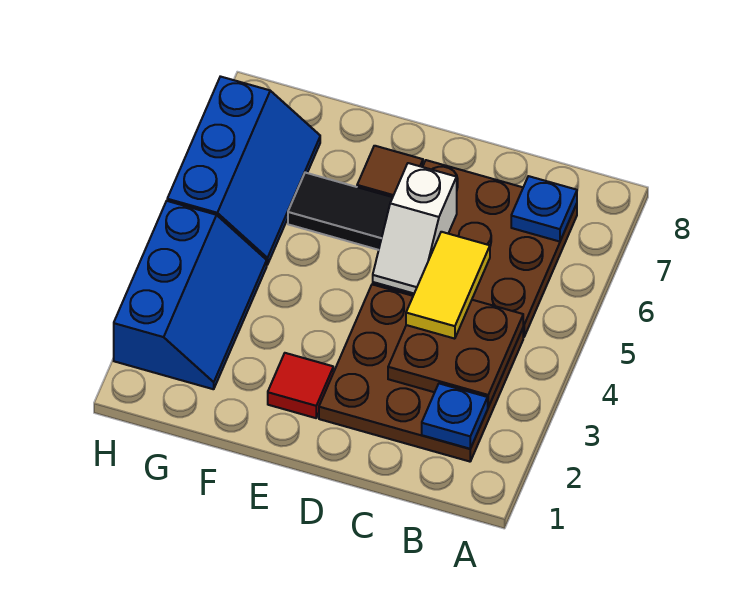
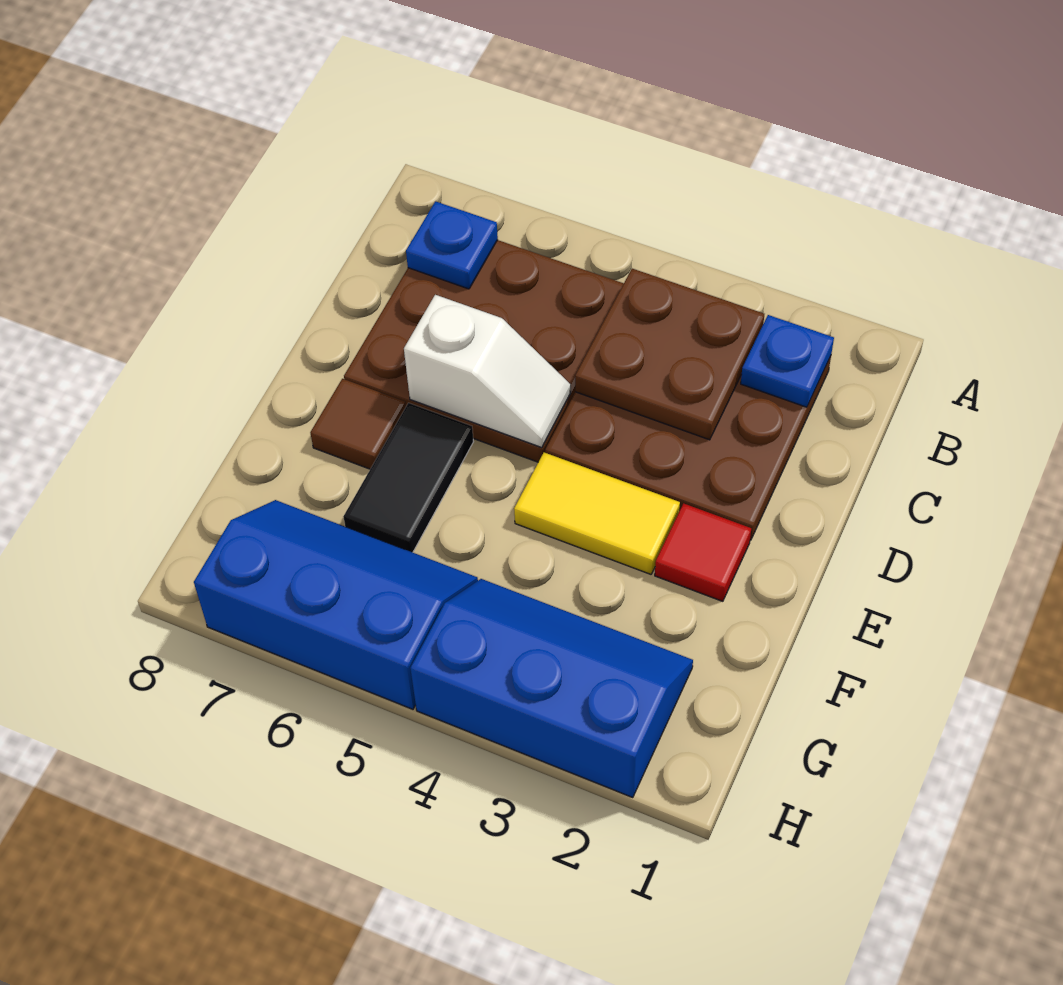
yellow tile C4:C5 level 3 -> yellow tile E3:E4 level 1

